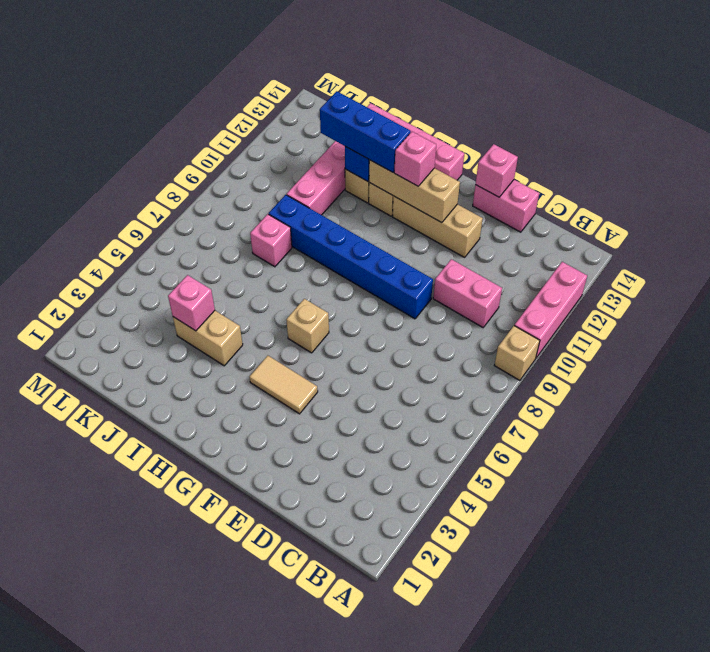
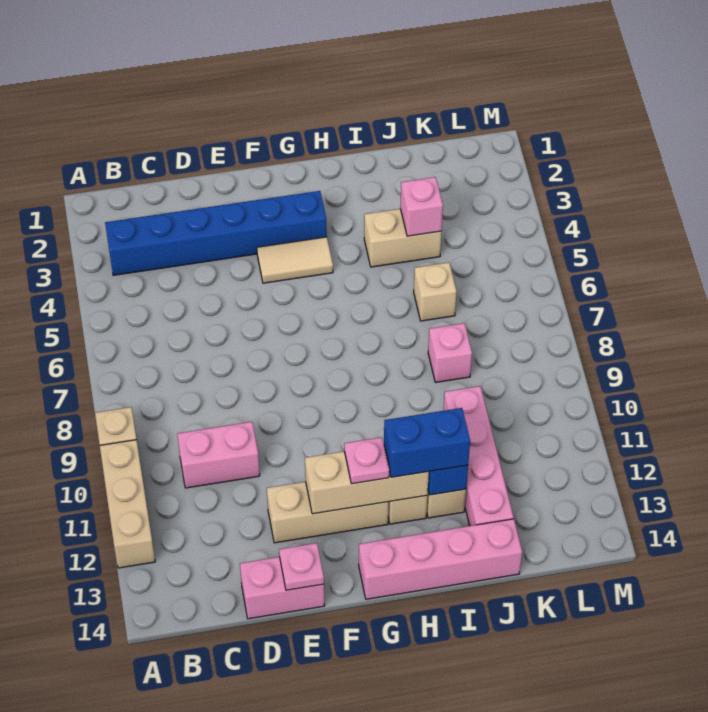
pink brick A10:A12 level 1 -> tan brick A10:A12 level 1
blue brick E9:J9 level 1 -> blue brick B3:G3 level 1
pink brick E14 level 2 -> pink plate E14 level 2
tan brick G6 level 1 -> tan brick J6 level 1
pink brick G12 level 3 -> pink plate G12 level 3
blue brick H12:J12 level 3 -> blue brick H12:I12 level 3

